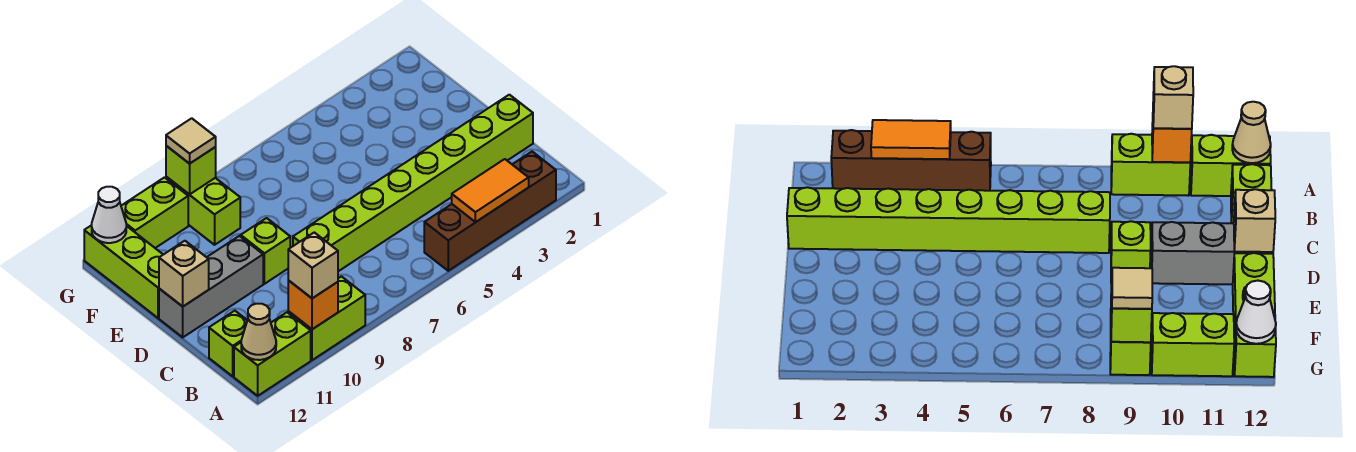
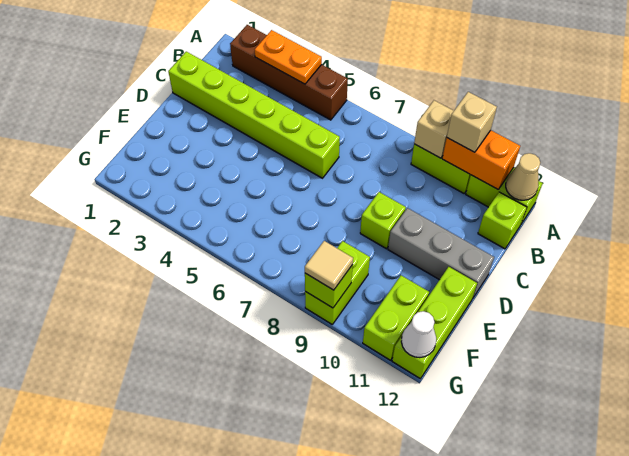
orange tile A3:A4 level 2 -> orange plate A3:A4 level 2
orange brick A10 level 2 -> orange brick A10:A11 level 2
lime brick C1:C8 level 1 -> lime brick C1:C6 level 1
tan brick D12 level 2 -> tan brick A9 level 2
lime brick G10:G11 level 1 -> lime brick F11:G11 level 1

